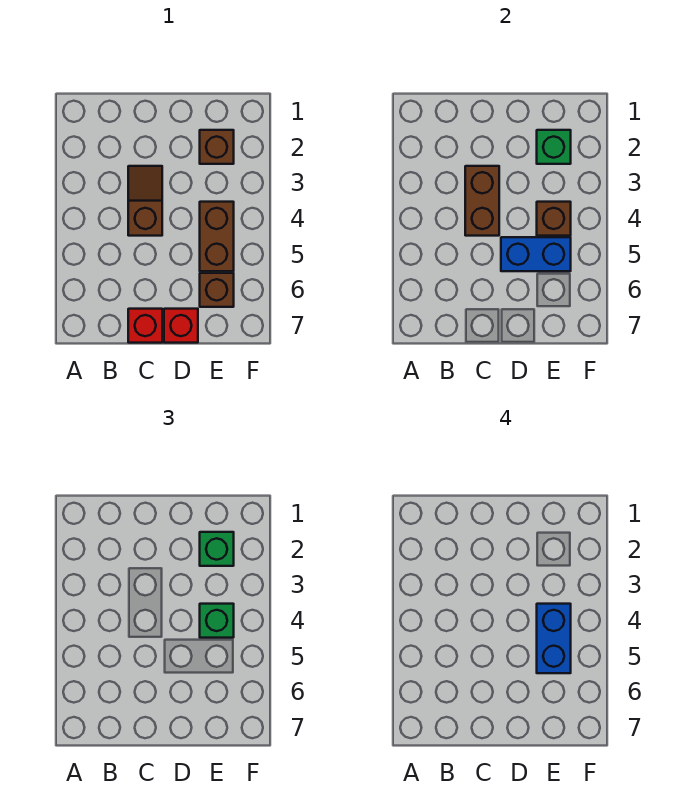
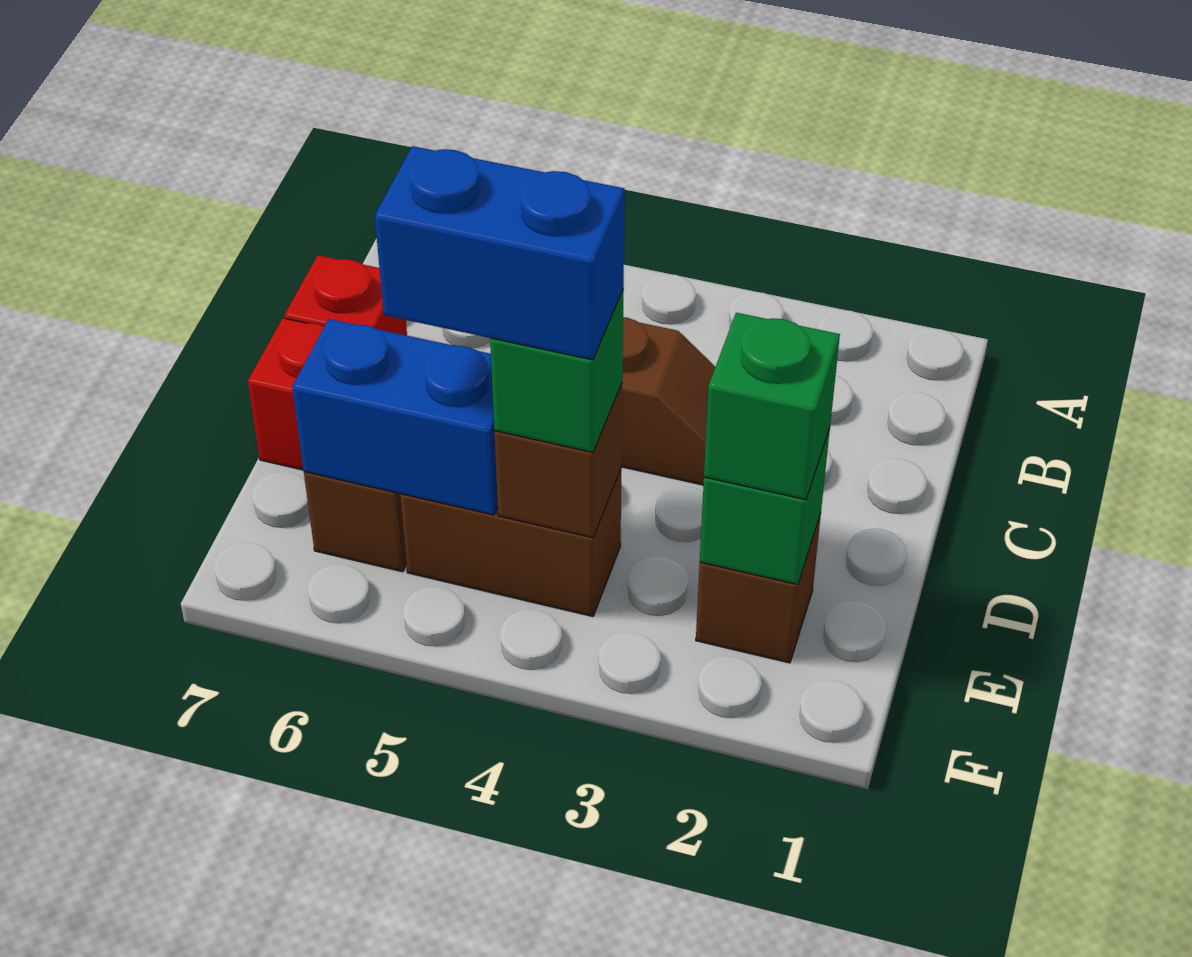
brown brick C3:C4 level 2 -> none
blue brick D5:E5 level 2 -> blue brick E5:E6 level 2

